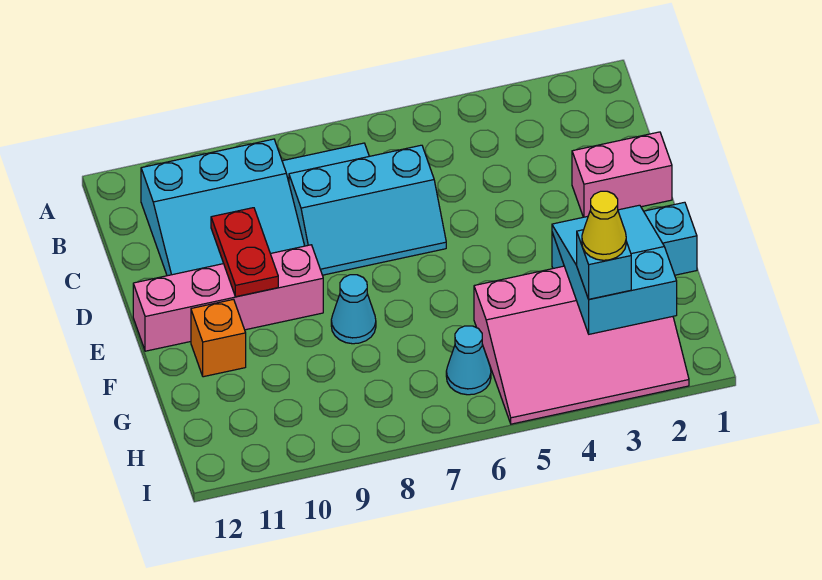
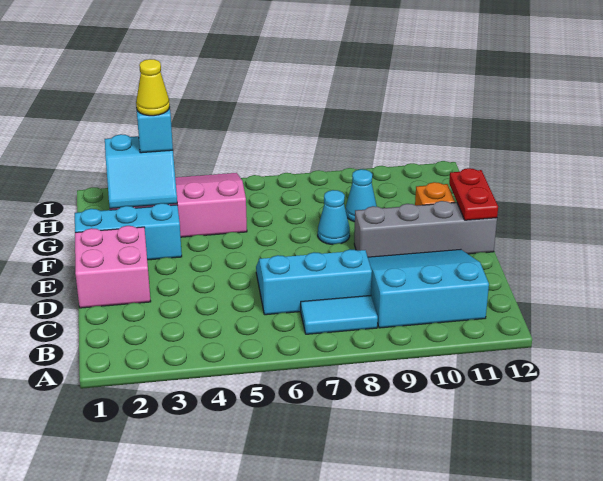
pink brick D1:D2 level 1 -> pink brick D1:E2 level 1
red plate D10:E10 level 2 -> red plate E12:F12 level 2
pink brick E9:E12 level 1 -> grey brick E9:E12 level 1
cyan slope F2:H3 level 2 top H -> cyan slope G2:H3 level 2 top H
cyan cone H6 level 1 -> cyan cone G9 level 1

